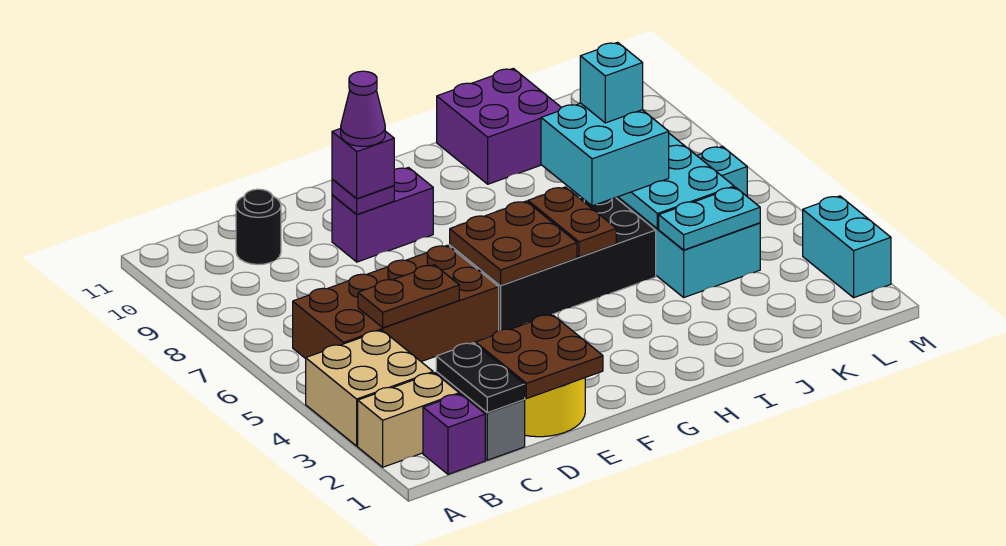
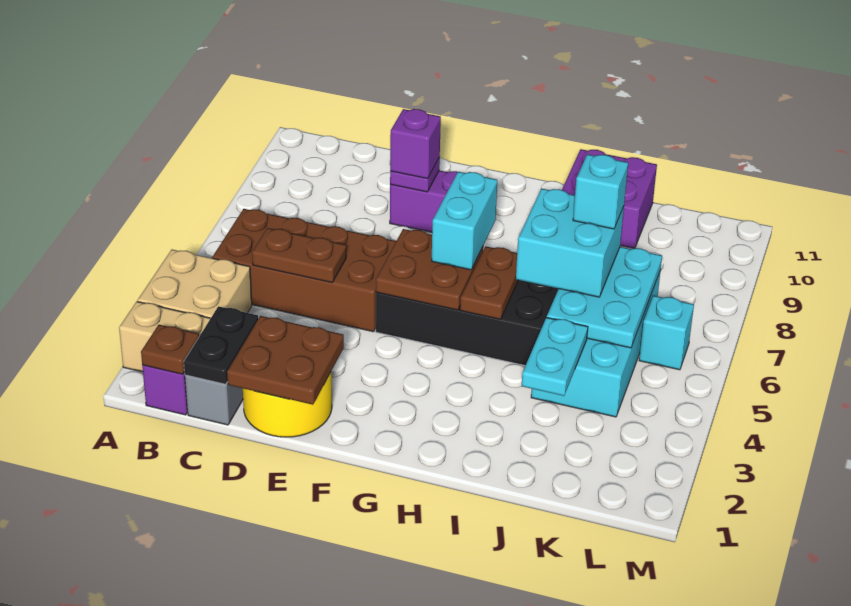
none -> brown plate B1 level 2
black round brick C10 level 1 -> none
purple cone E9 level 4 -> none
cyan plate J4:K4 level 2 -> cyan plate J3:J4 level 2
cyan brick M2:M3 level 1 -> cyan brick G6:G7 level 3

